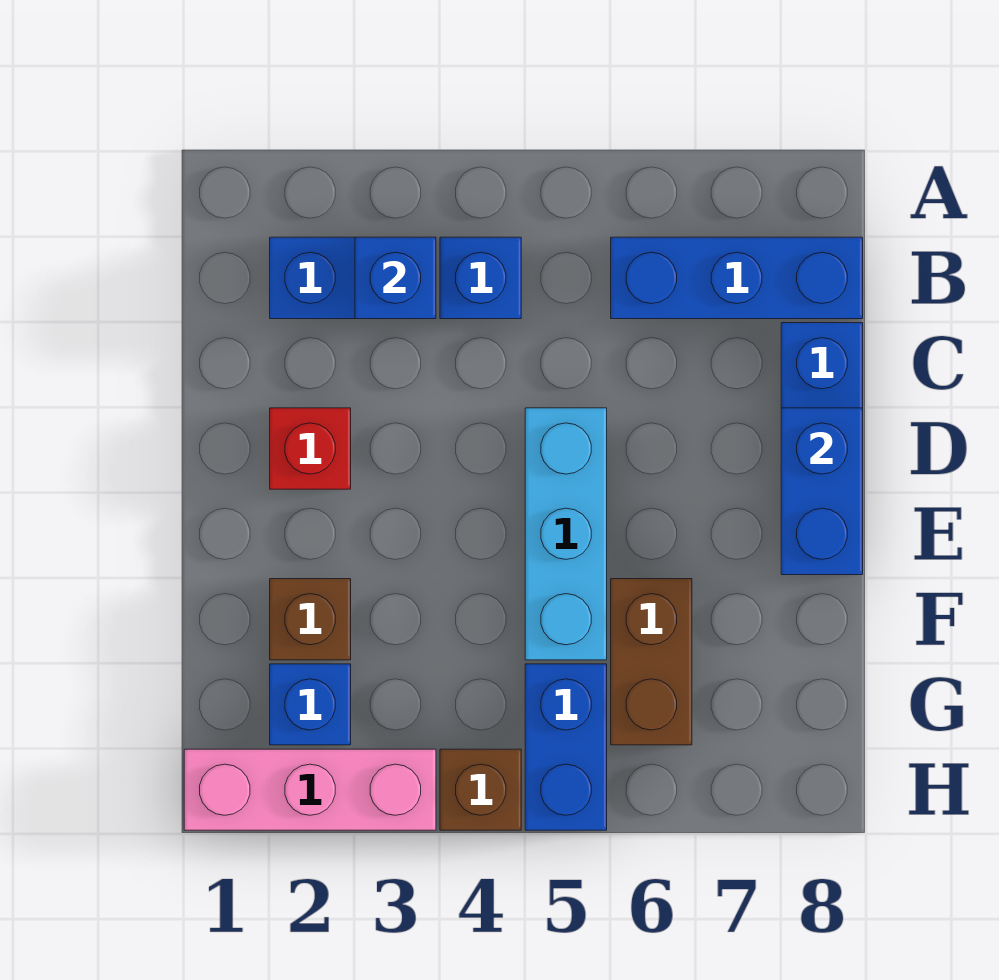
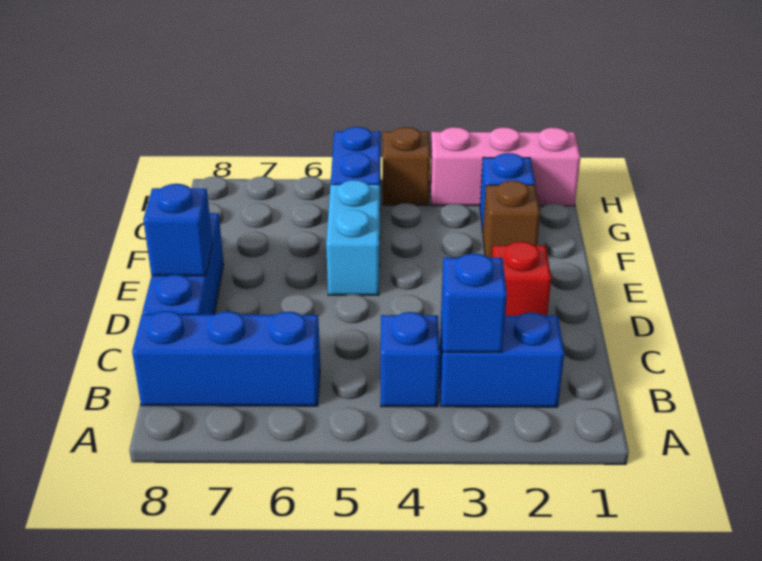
cyan brick D5:F5 level 1 -> cyan brick E5:F5 level 1
blue brick D8:E8 level 2 -> blue brick D8 level 2
brown brick F6:G6 level 1 -> none

